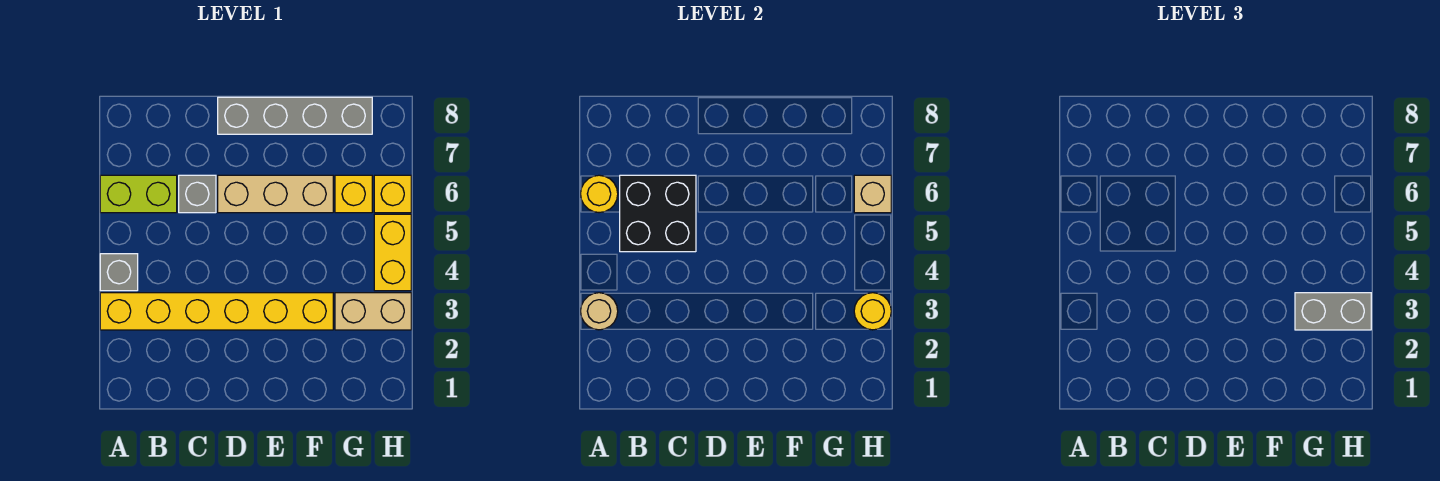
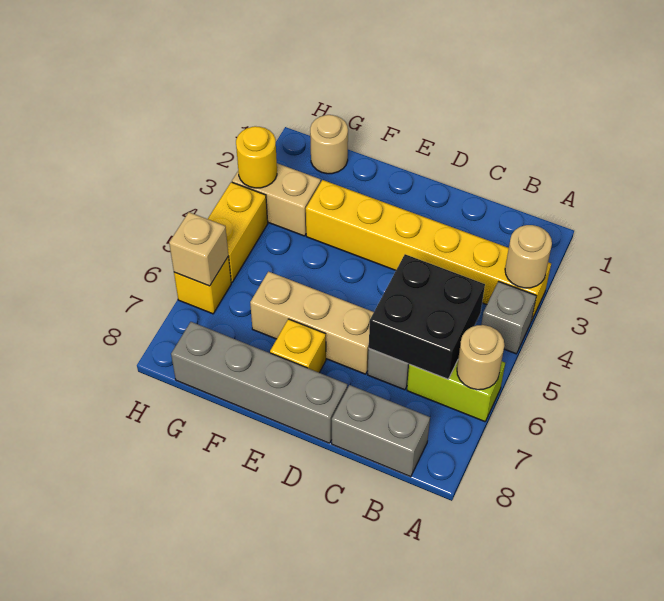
yellow round brick A6 level 2 -> tan round brick A6 level 2
none -> tan round brick G1 level 1
grey brick G3:H3 level 3 -> grey brick B8:C8 level 1
yellow brick G6 level 1 -> yellow brick E7 level 1

